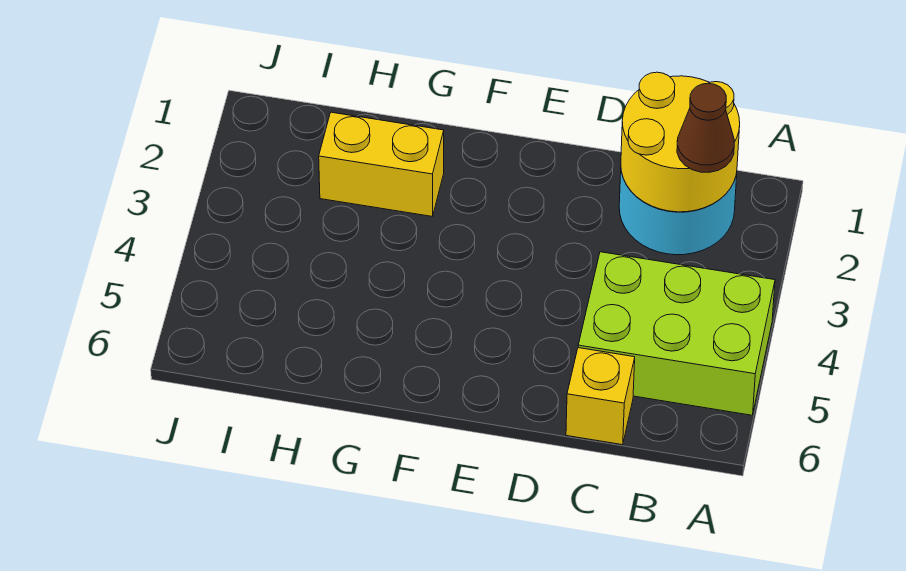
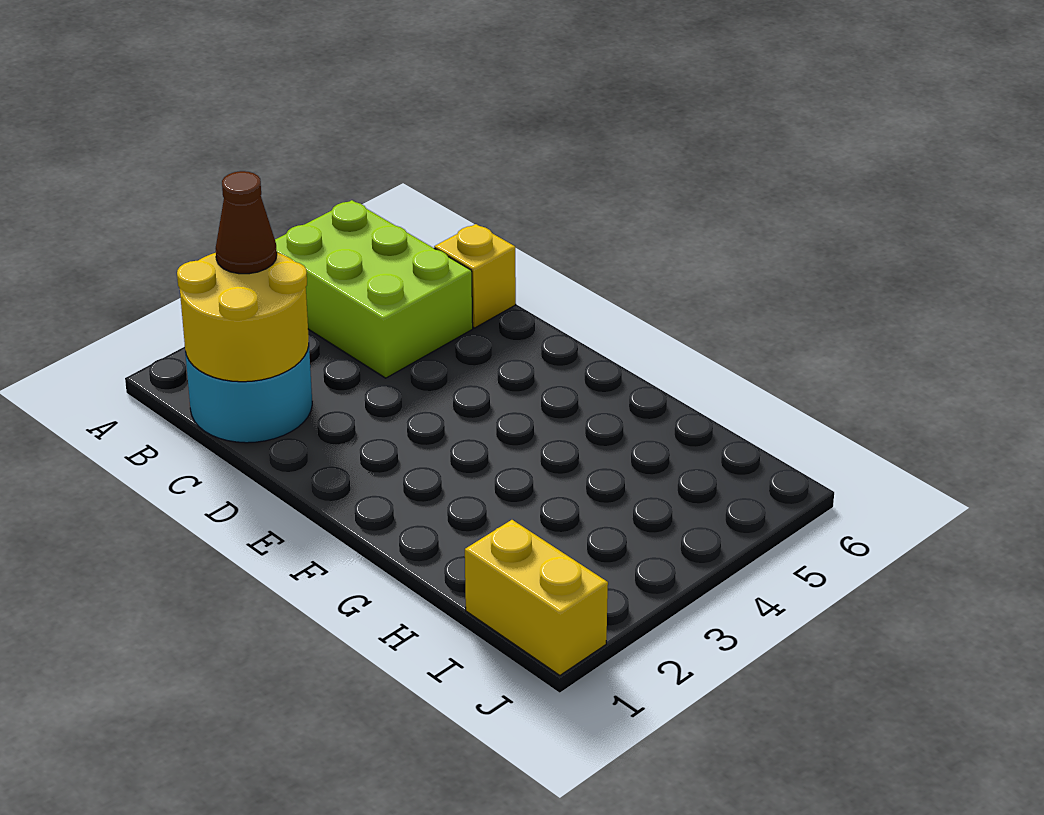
yellow brick G2:H2 level 1 -> yellow brick I1:J1 level 1

